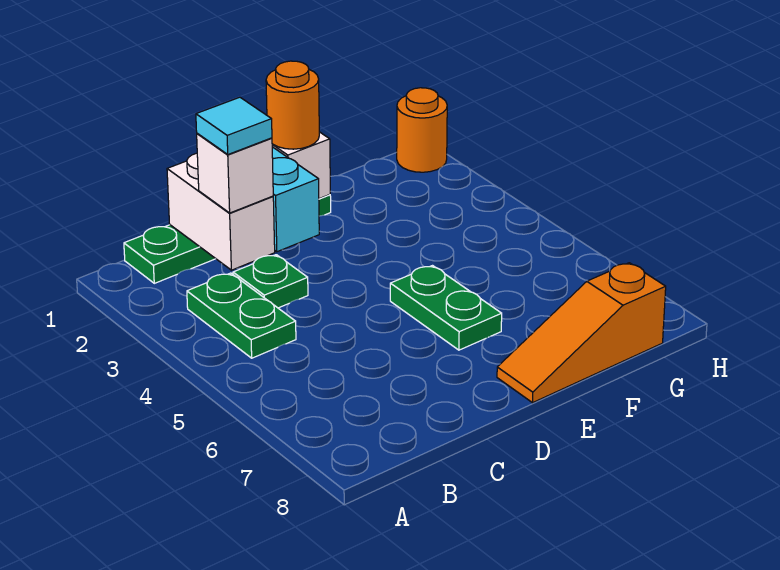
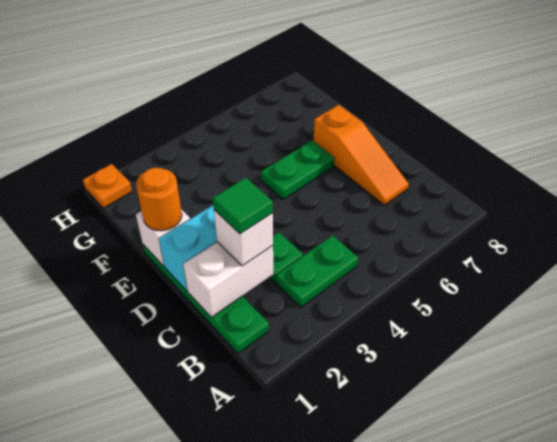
cyan tile C2 level 4 -> green tile C2 level 4
orange slope E8:G8 level 1 top G -> orange slope C7:E7 level 1 top E
orange round brick H1 level 1 -> orange plate H1 level 1

